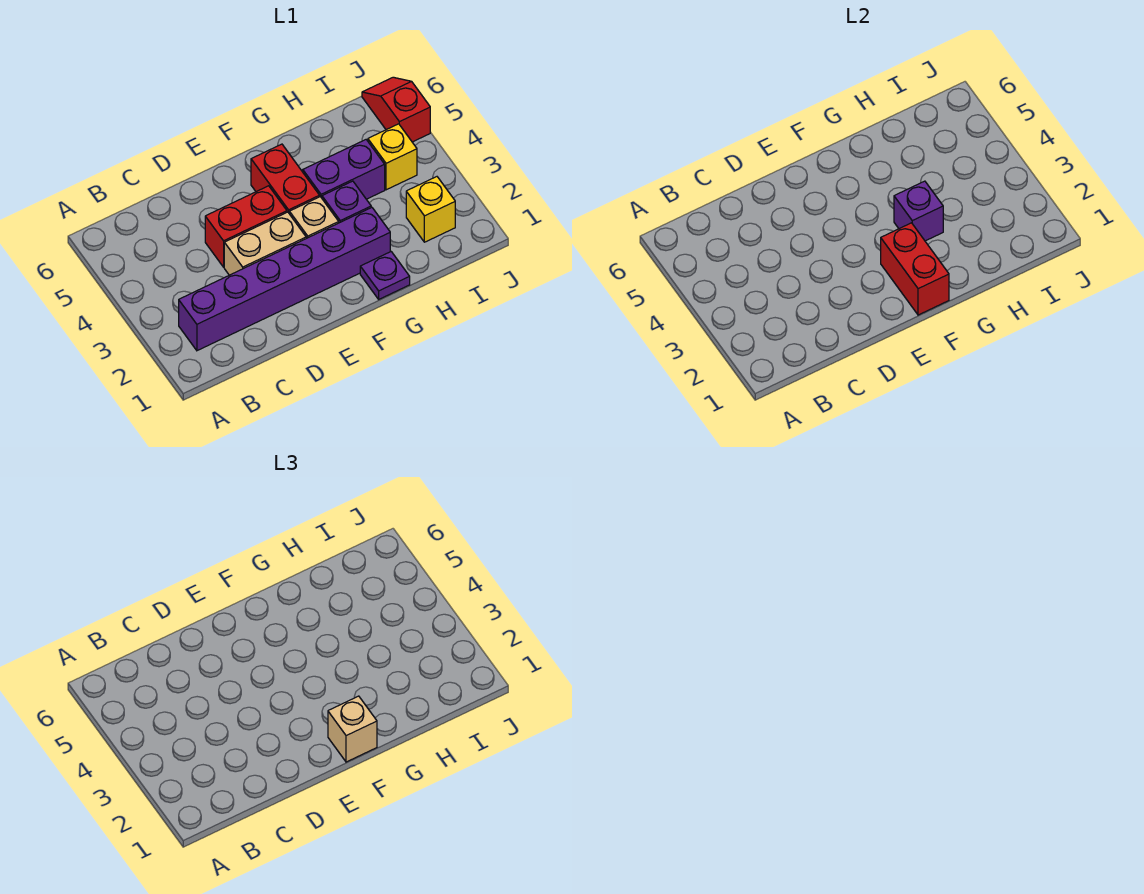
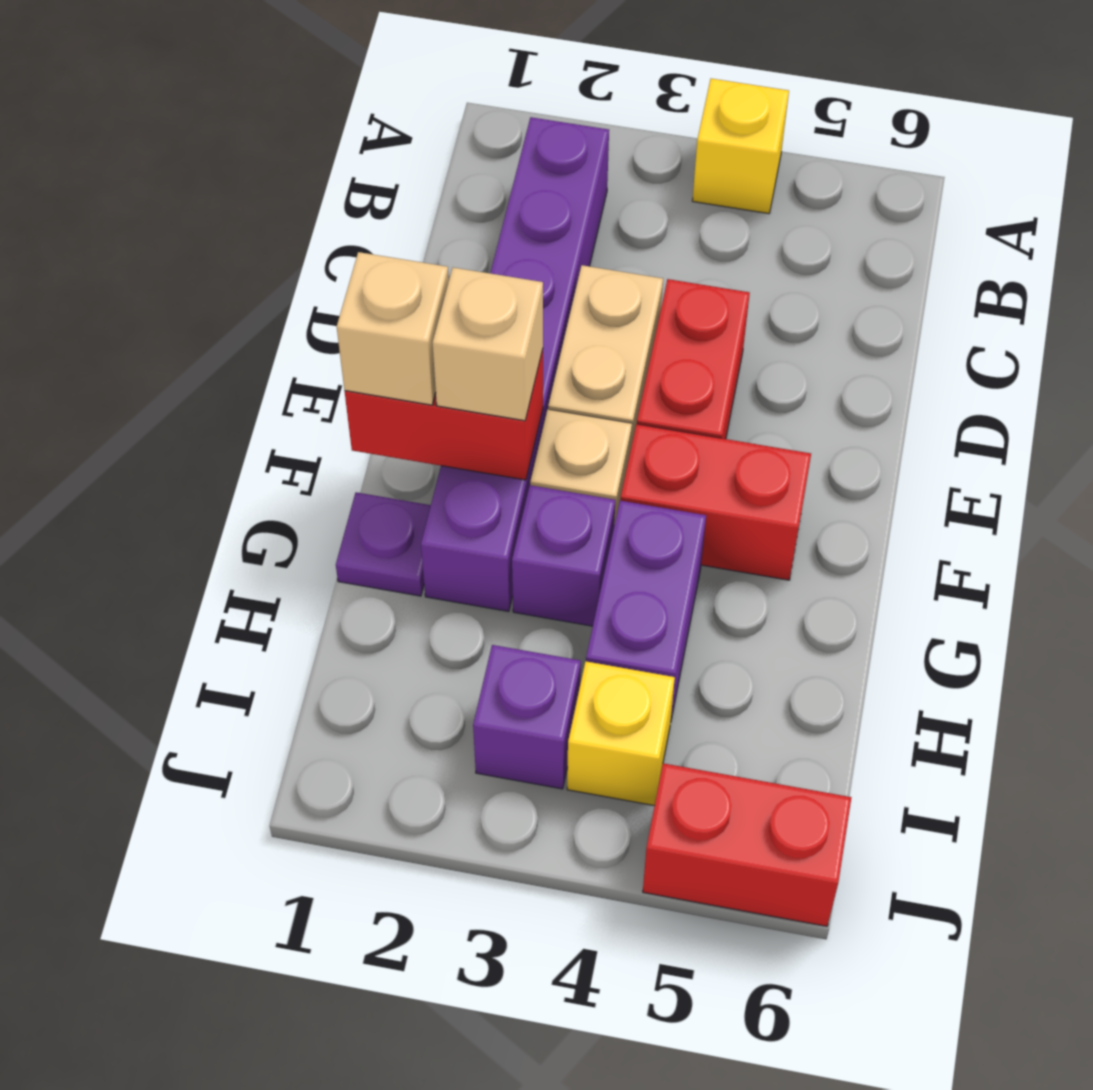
none -> tan brick F2 level 3
purple brick G3 level 2 -> purple brick I3 level 1
yellow brick I2 level 1 -> yellow brick A4 level 1
red slope J5:J6 level 1 top 5 -> red brick J5:J6 level 1

